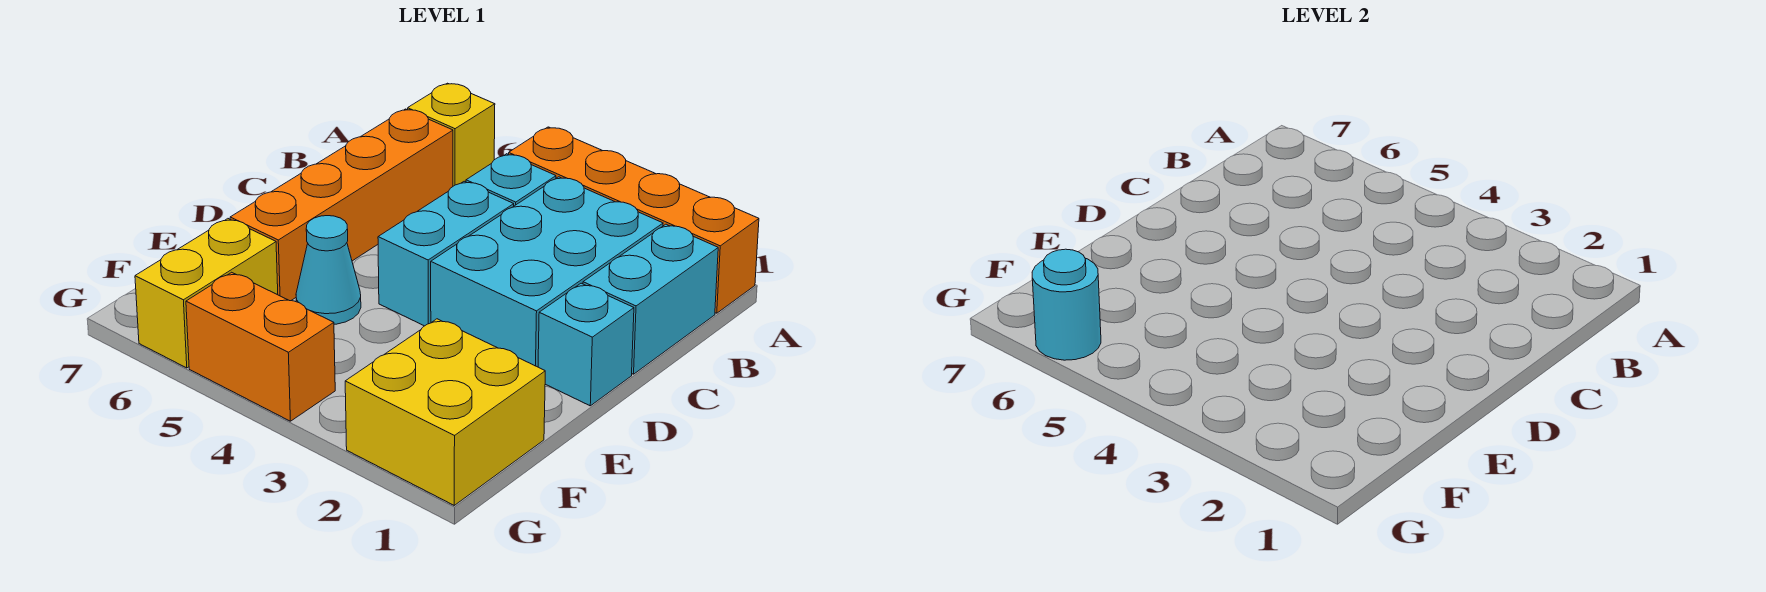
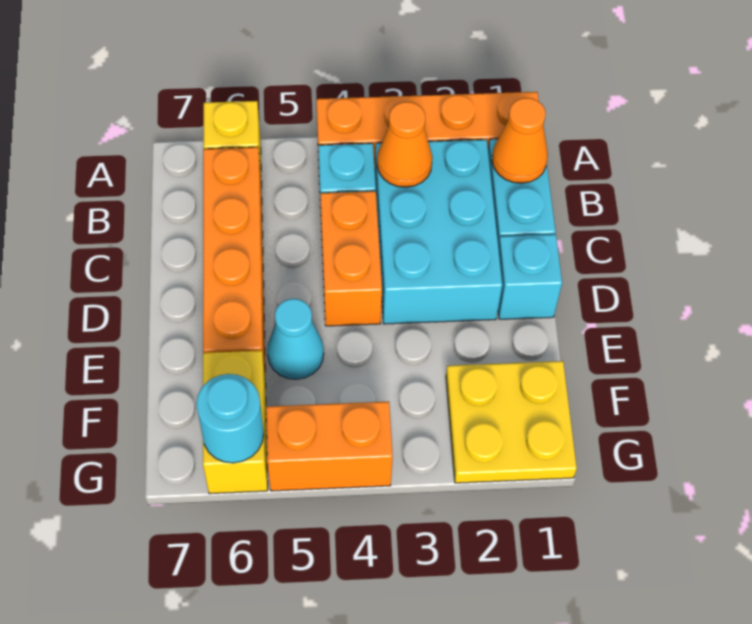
none -> orange cone B1 level 2
none -> orange cone B3 level 2
cyan brick C4:D4 level 1 -> orange brick C4:D4 level 1
yellow brick F1:G2 level 1 -> yellow plate F1:G2 level 1

